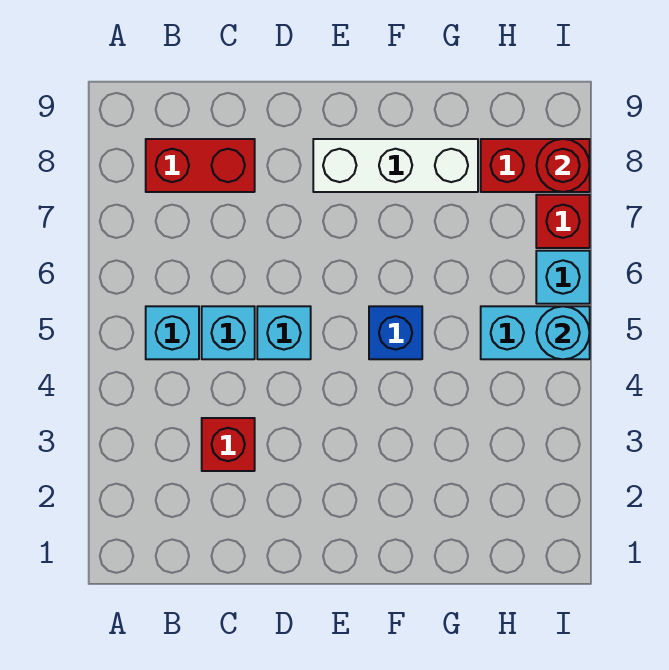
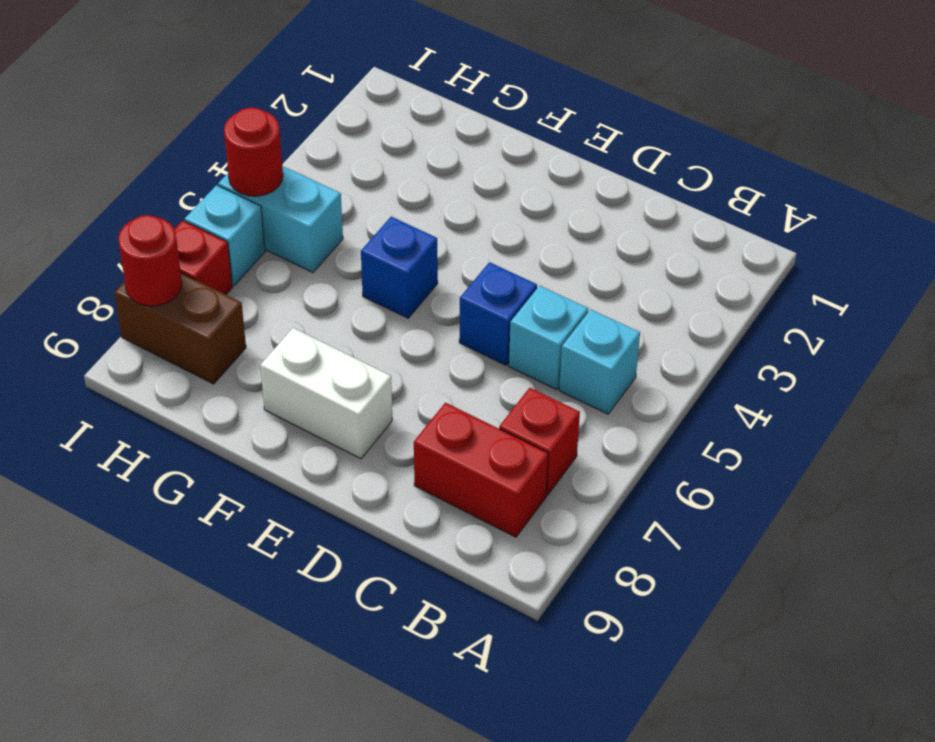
red brick C3 level 1 -> red brick B7 level 1
cyan brick D5 level 1 -> blue brick D5 level 1
white brick E8:G8 level 1 -> white brick E8:F8 level 1
red brick H8:I8 level 1 -> brown brick H8:I8 level 1
cyan round brick I5 level 2 -> red round brick I5 level 2

